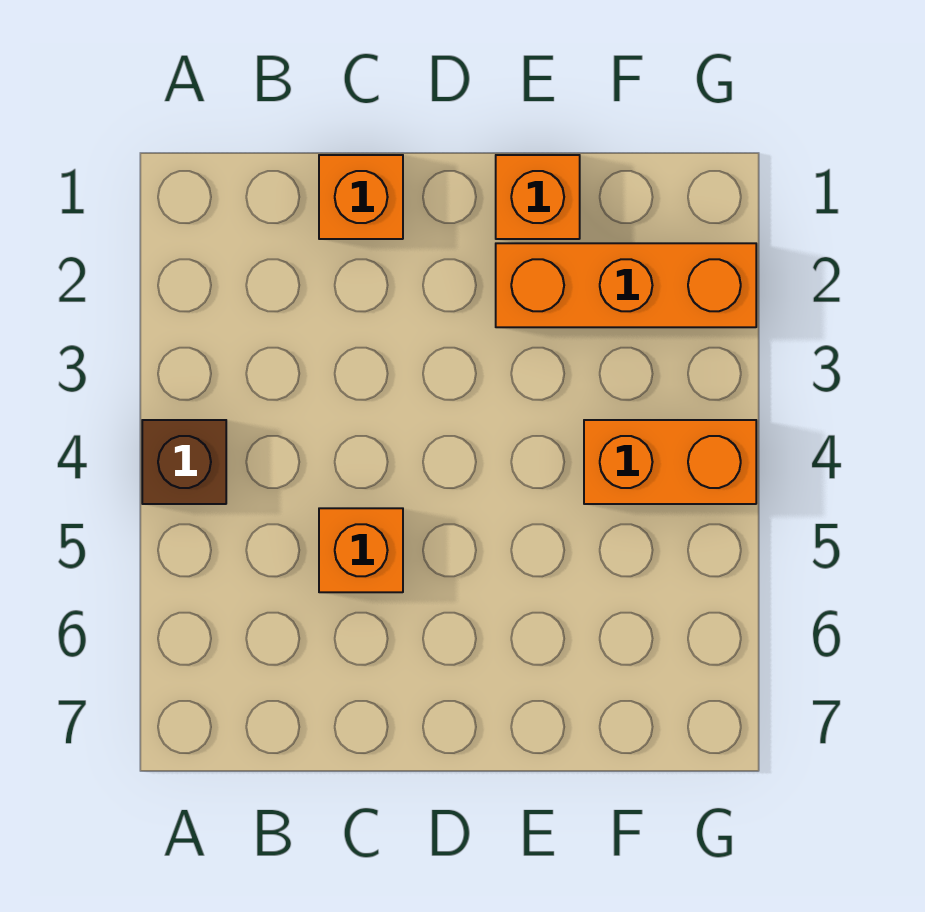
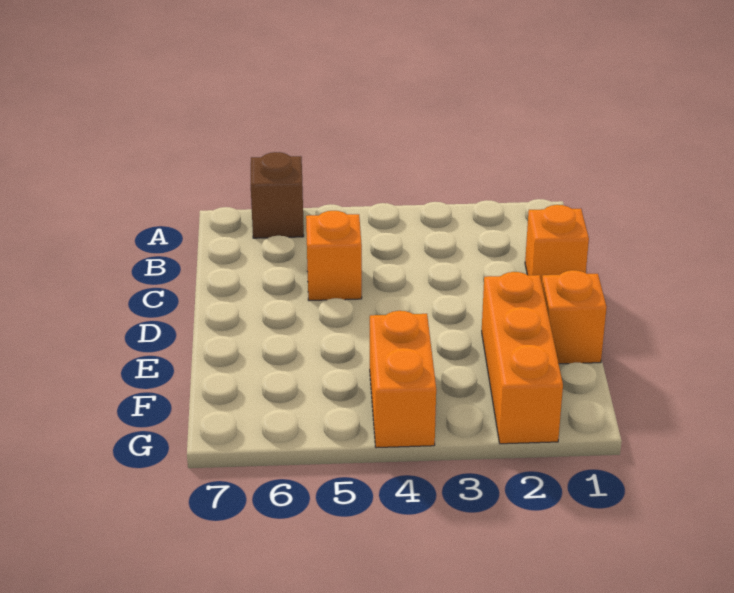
brown brick A4 level 1 -> brown brick A6 level 1

